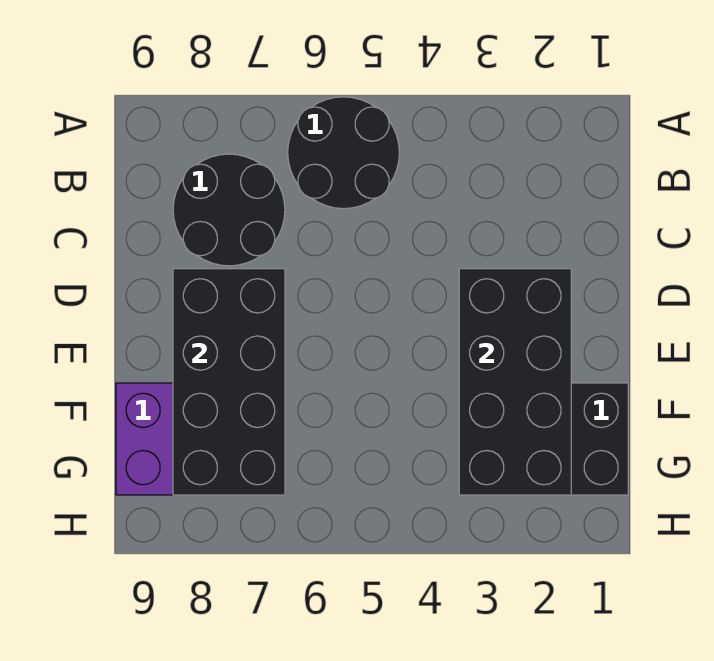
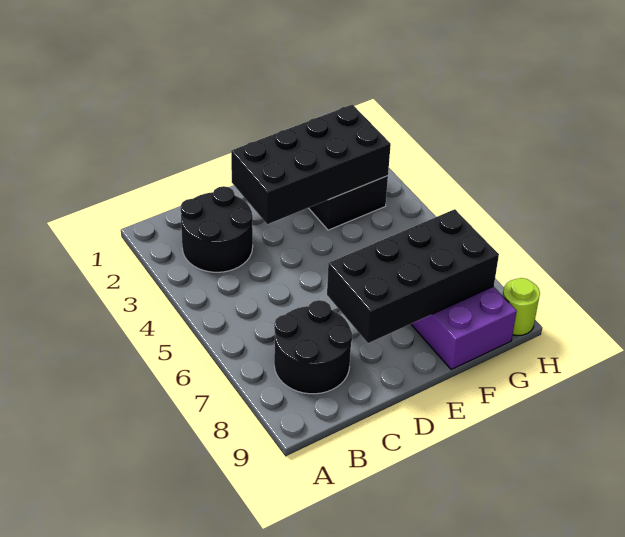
black round brick A5:B6 level 1 -> black round brick B2:C3 level 1
none -> lime round brick H9 level 1

